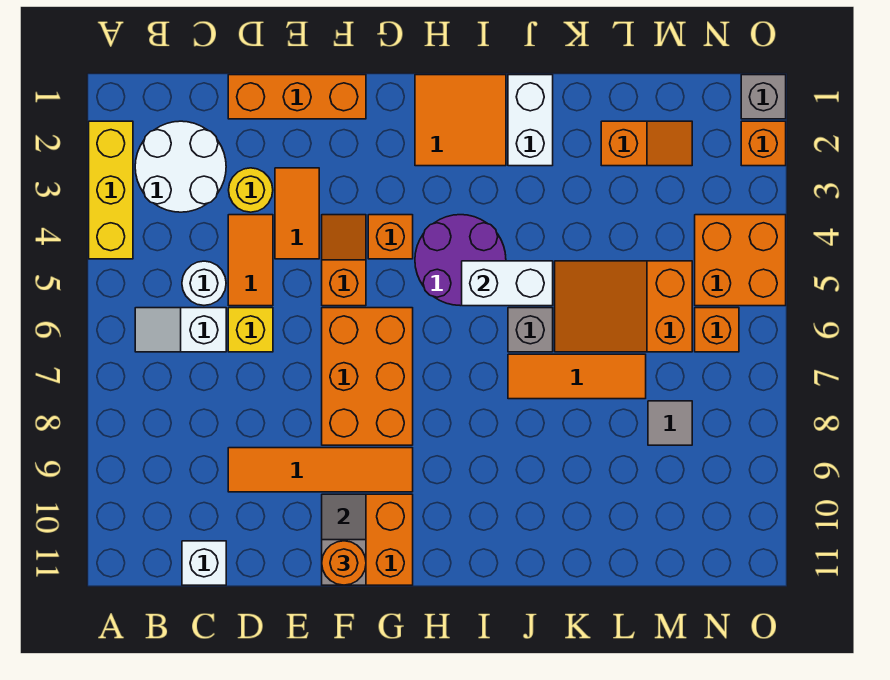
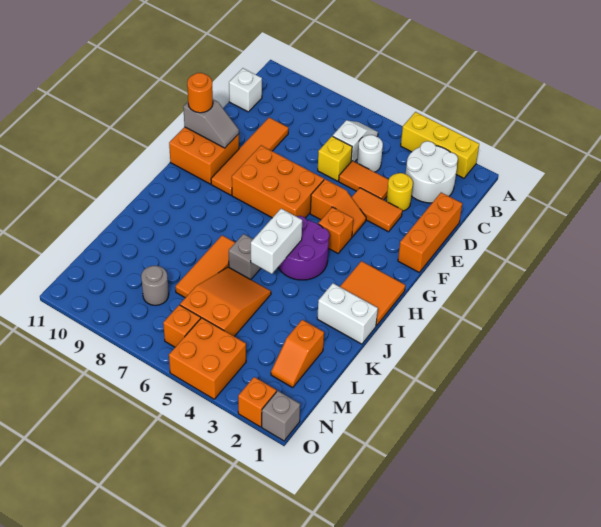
grey tile M8 level 1 -> grey round brick M8 level 1

